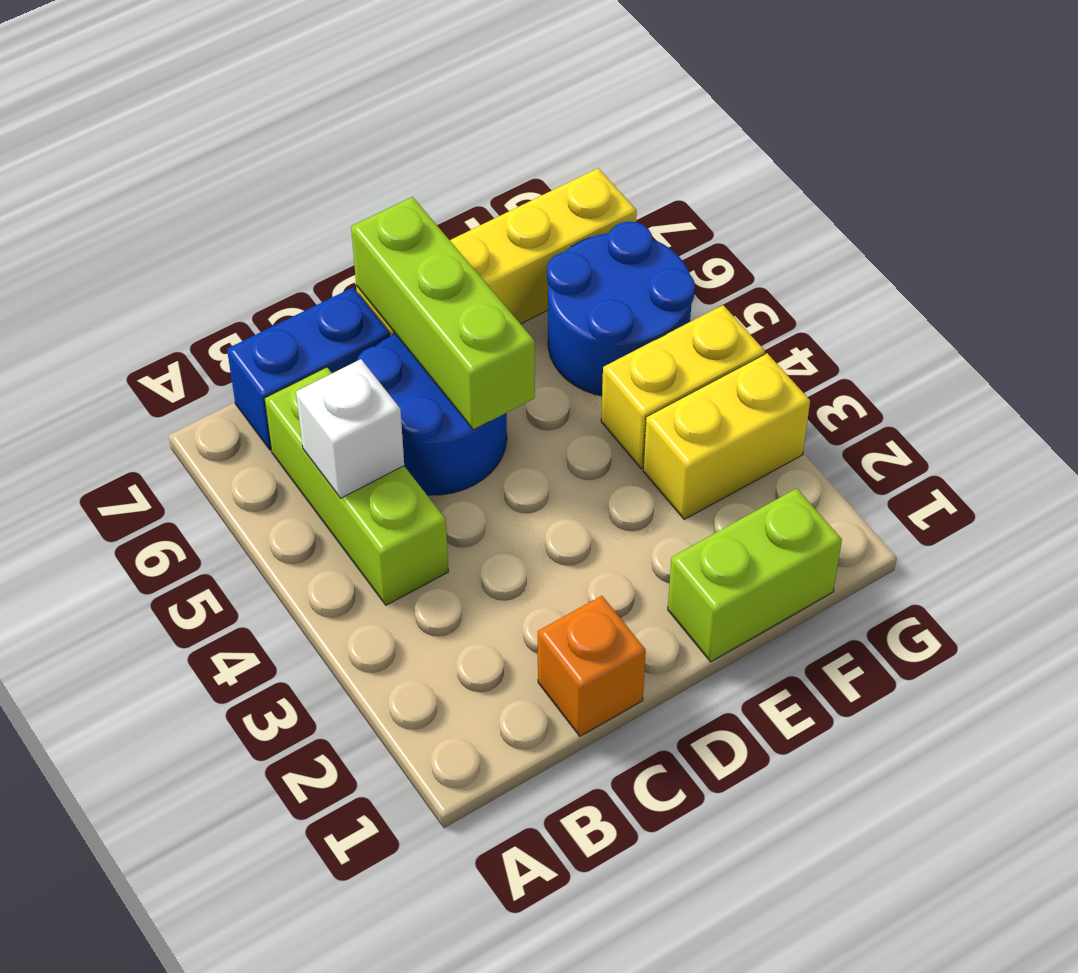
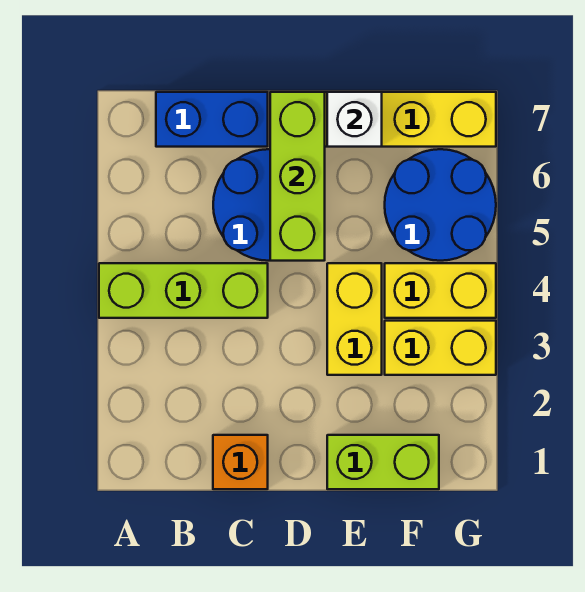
lime brick B4:B6 level 1 -> lime brick A4:C4 level 1
white brick B5 level 2 -> white brick E7 level 2
none -> yellow brick E3:E4 level 1

